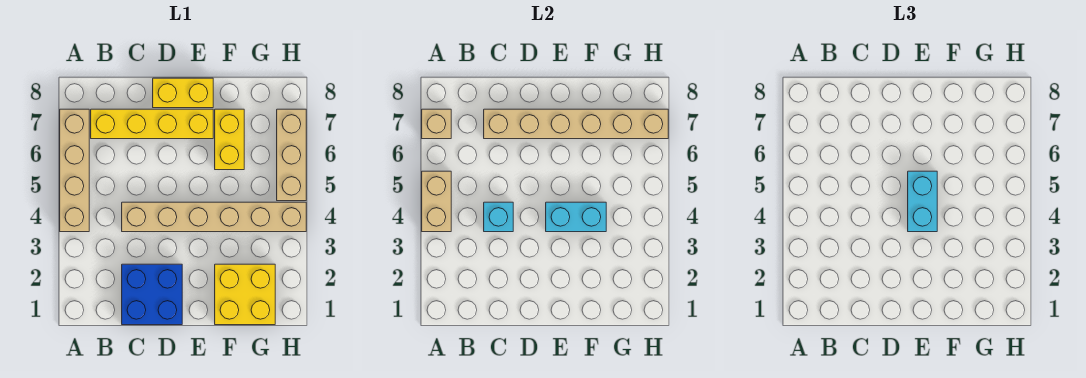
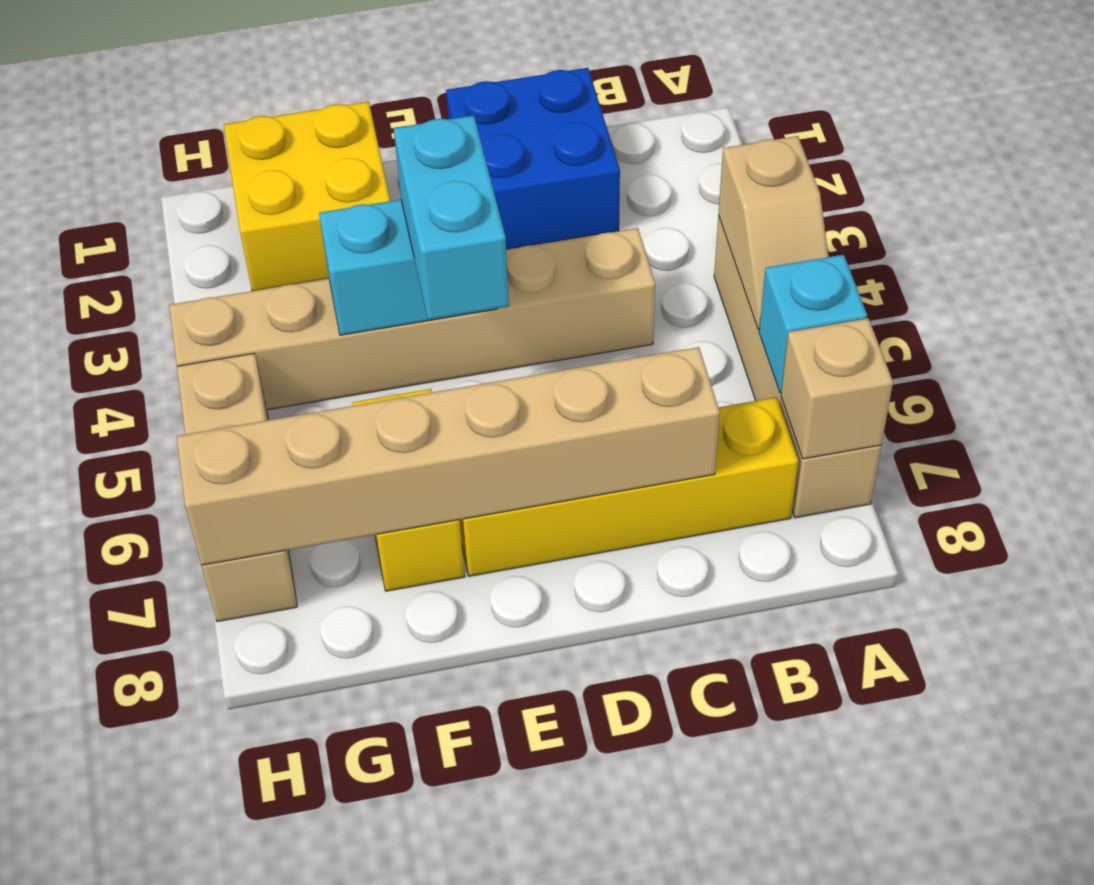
tan brick A4:A5 level 2 -> tan slope A4:A5 level 2 top 4
cyan brick C4 level 2 -> cyan brick A6 level 2
yellow brick D8:E8 level 1 -> none

